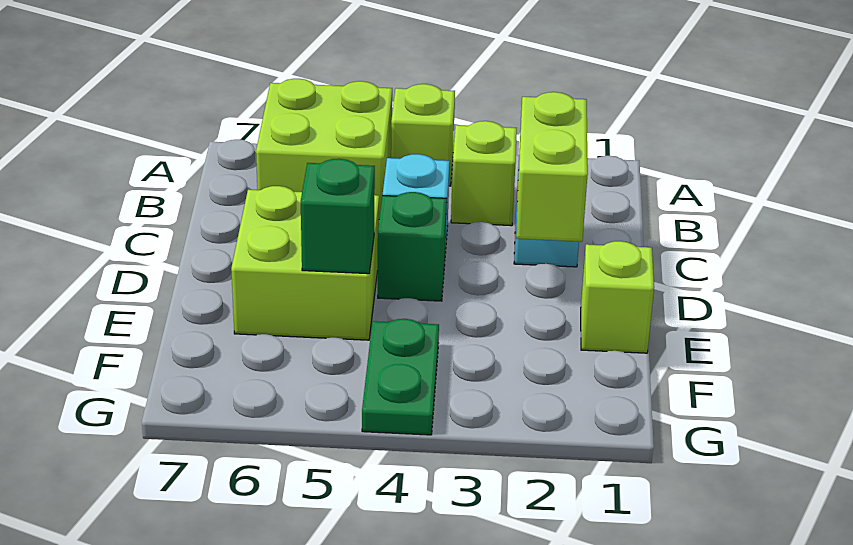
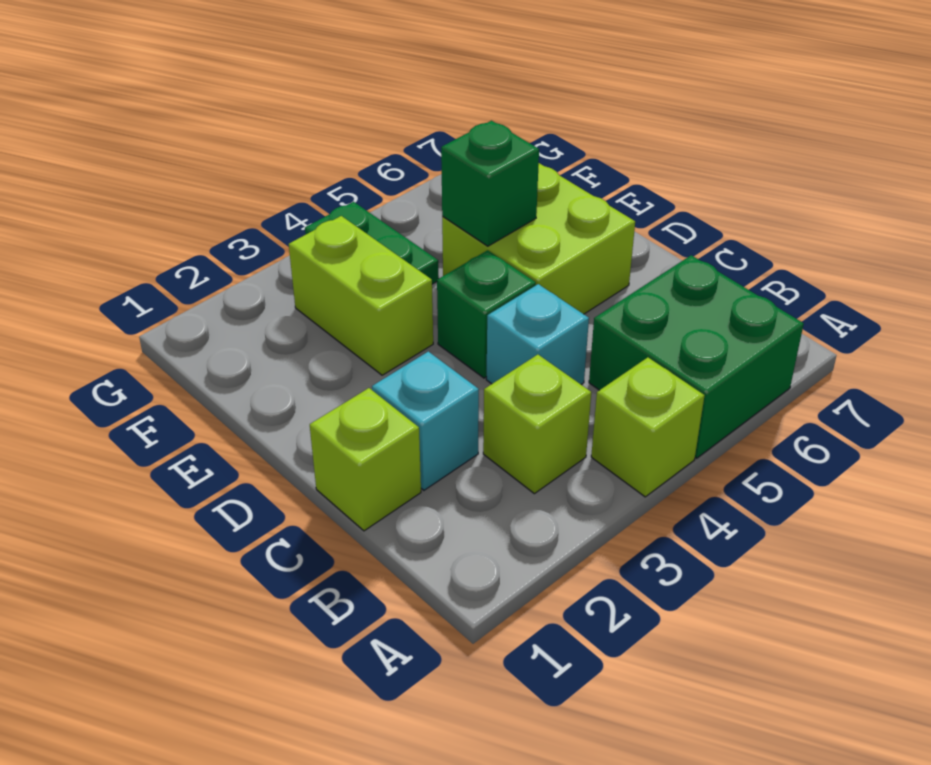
lime brick A5:B6 level 1 -> green brick A5:B6 level 1
lime brick C2:D2 level 2 -> lime brick E3:F3 level 1
lime brick E1 level 1 -> lime brick C1 level 1

